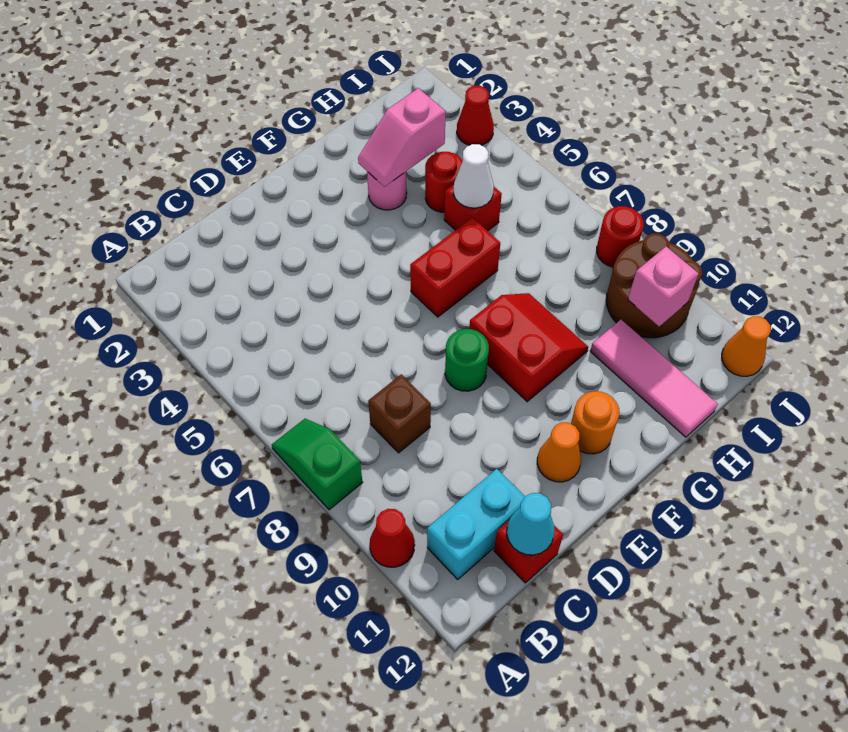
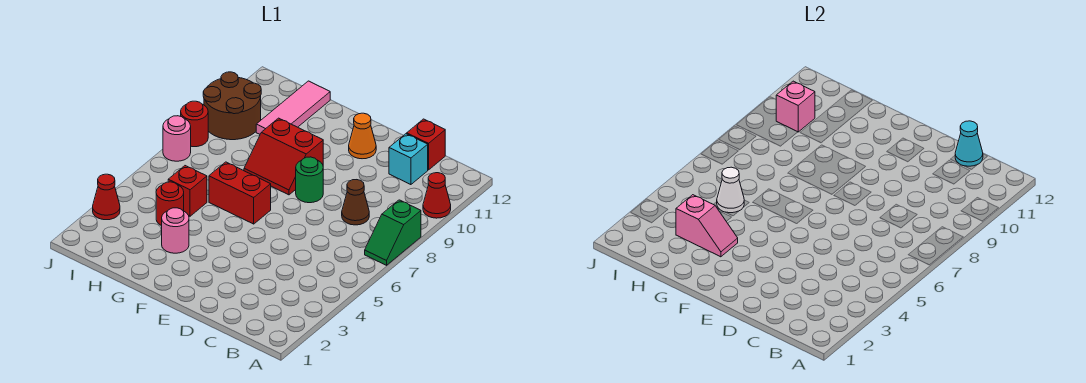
cyan brick B11:C11 level 1 -> cyan brick C11 level 1
brown brick C8 level 1 -> brown cone C8 level 1
red slope F8:G9 level 1 top F -> red slope F8:G9 level 1 top 9
orange round brick F11 level 1 -> none
none -> pink round brick J7 level 1
orange cone J12 level 1 -> none

